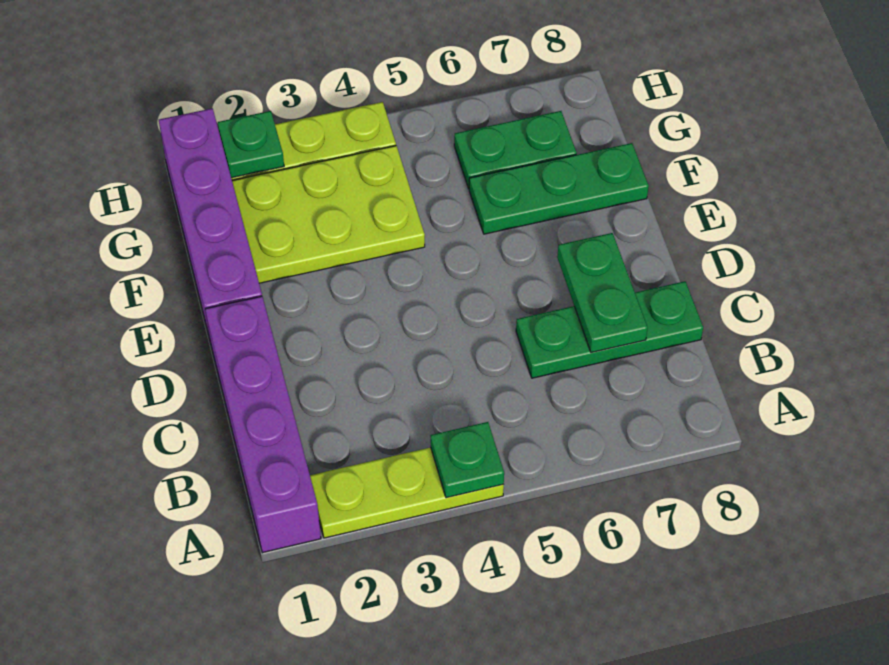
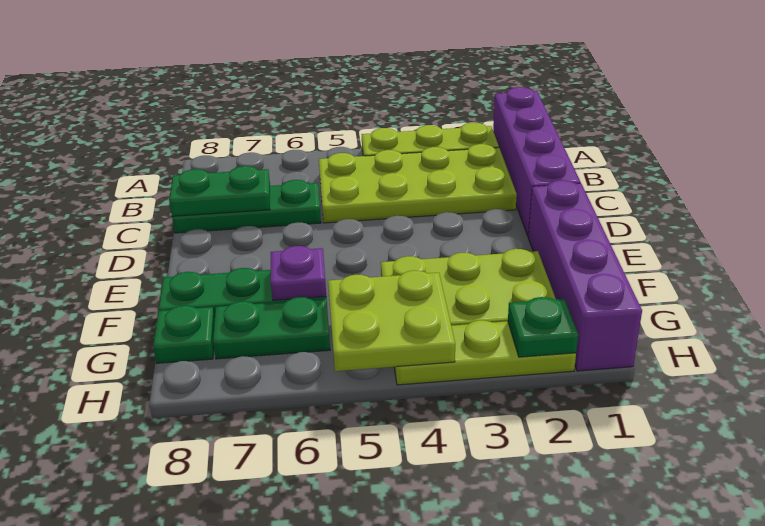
green plate A4 level 2 -> green plate G8 level 1
none -> lime plate B2:C5 level 1
green plate C7:D7 level 2 -> green plate C7:C8 level 2
none -> purple plate F6 level 2
none -> lime plate G4:H5 level 2

